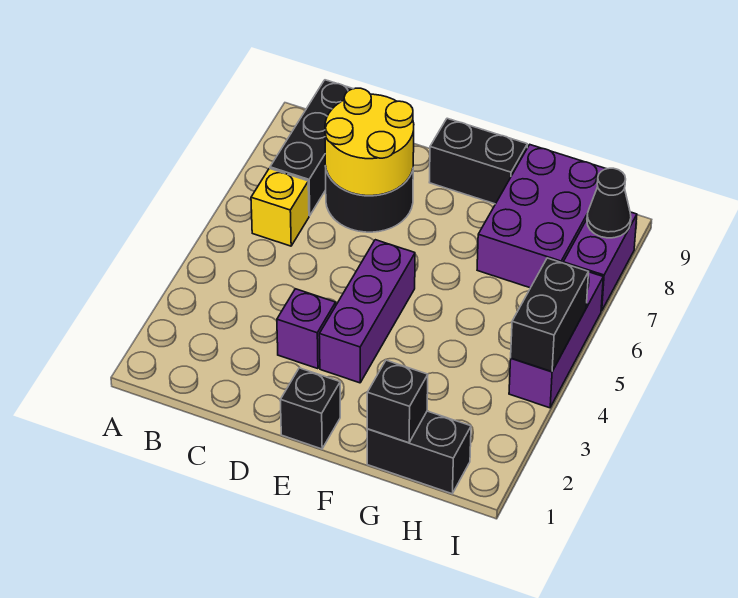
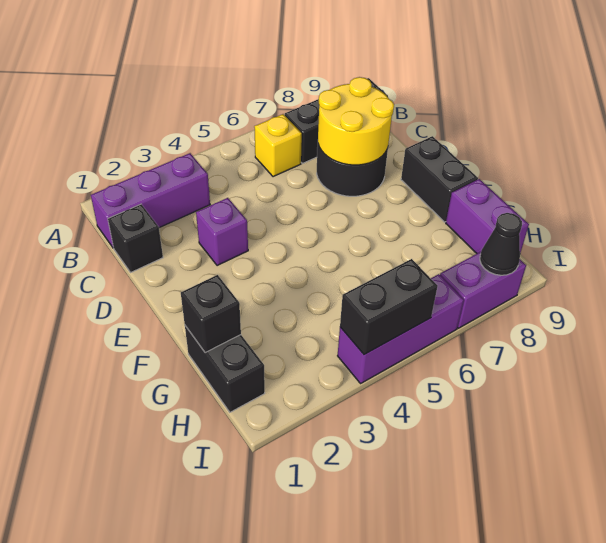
black brick E1 level 1 -> black brick C1 level 1
purple brick E3:E5 level 1 -> purple brick B1:B3 level 1
purple brick G7:H9 level 1 -> purple brick G9:H9 level 1

